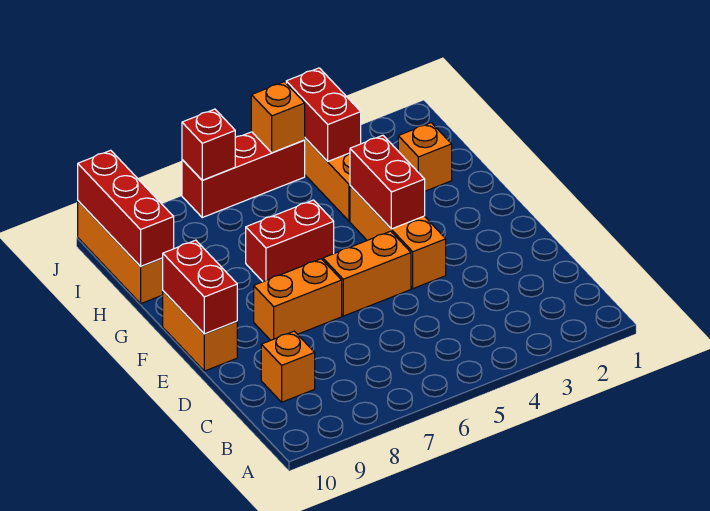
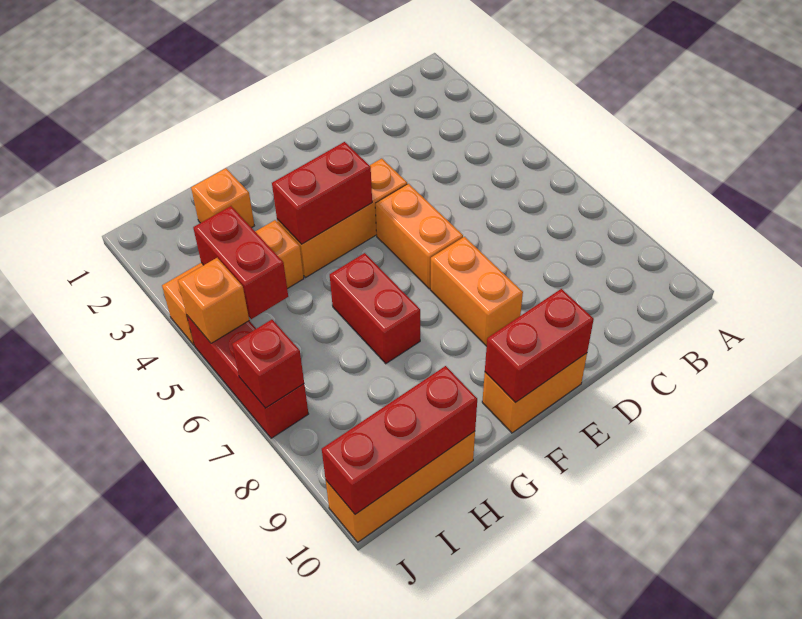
orange brick C9 level 1 -> none
red brick I4:J4 level 2 -> red brick I4:I5 level 2

